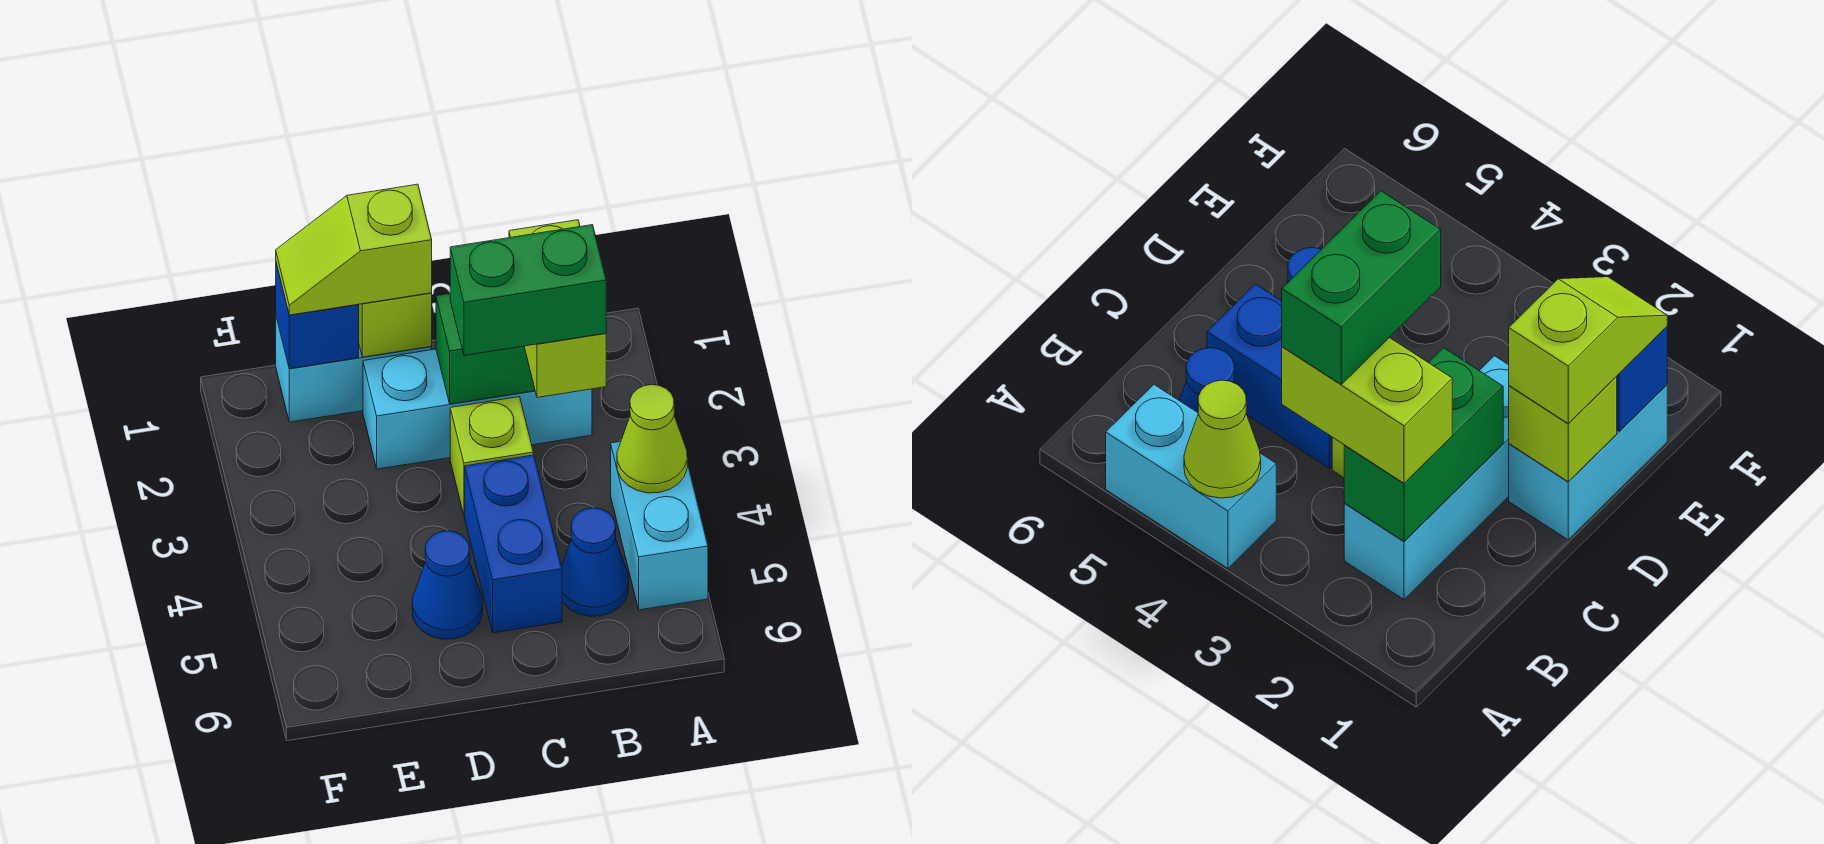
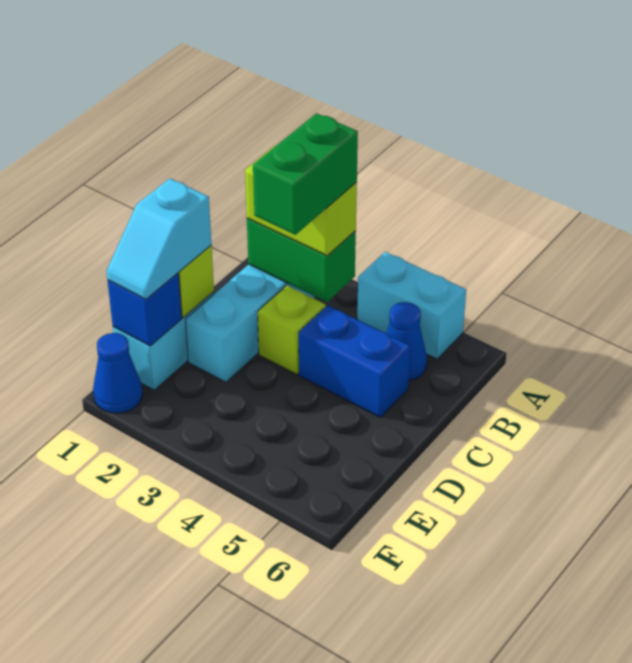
lime cone A4 level 2 -> none
green brick B2:C2 level 2 -> green brick B2:B3 level 2
lime slope D1:E1 level 3 top D -> cyan slope D1:E1 level 3 top D
blue cone D5 level 1 -> blue cone F1 level 1

